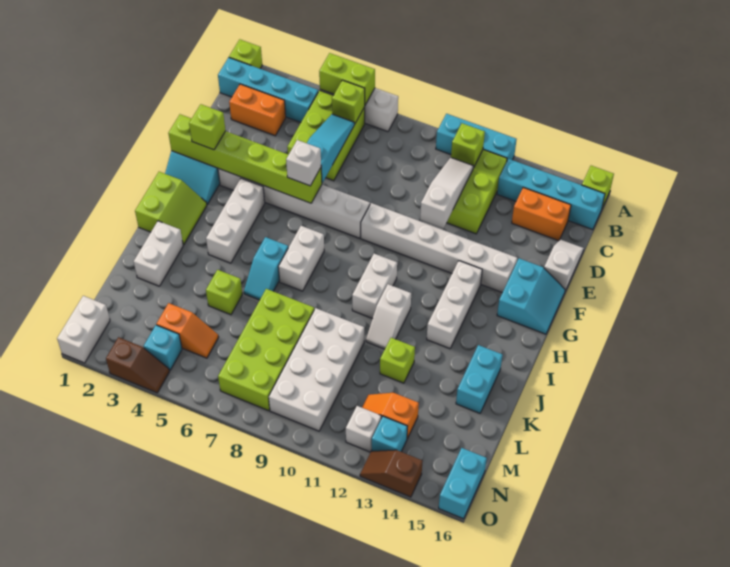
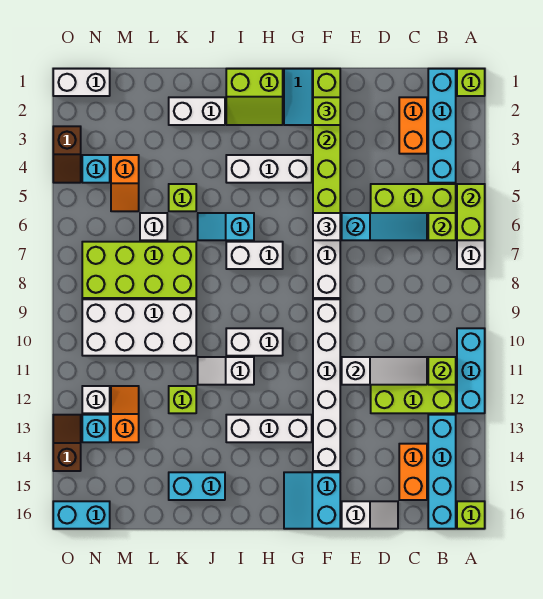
cyan slope F15:G16 level 1 top 15 -> cyan slope F15:G16 level 1 top F
none -> white brick L6 level 1

